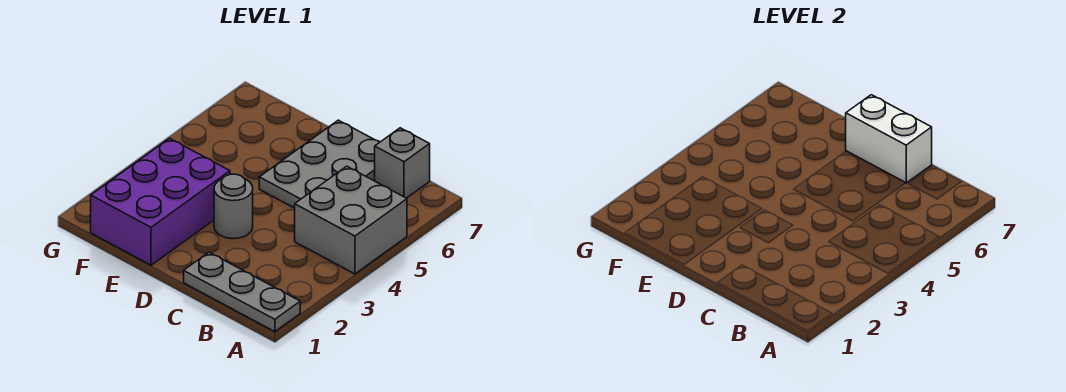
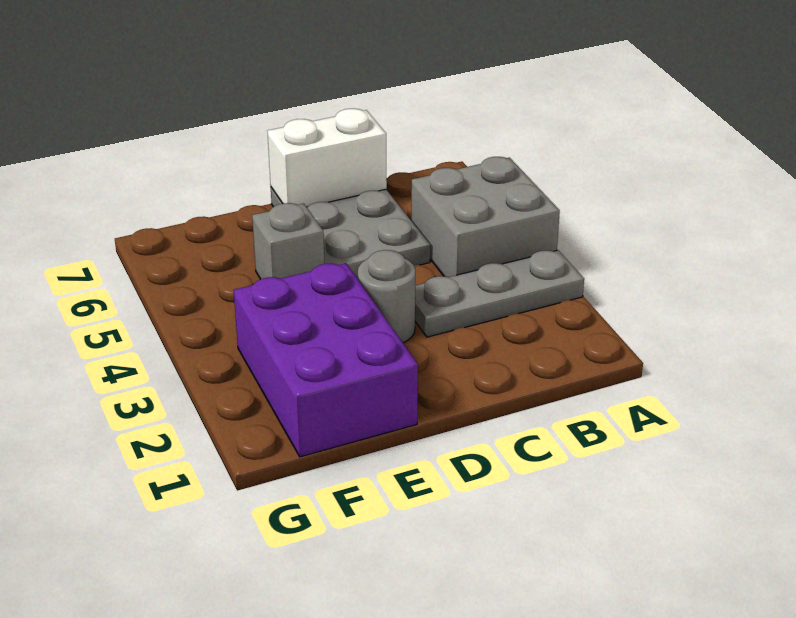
grey plate A1:C1 level 1 -> grey plate A3:C3 level 1
grey brick B7 level 1 -> grey brick E5 level 1

